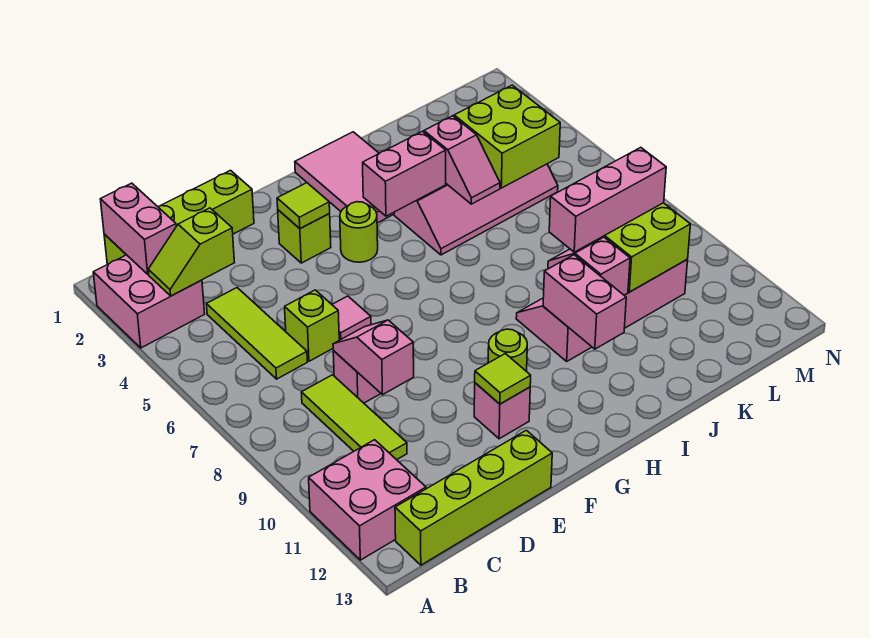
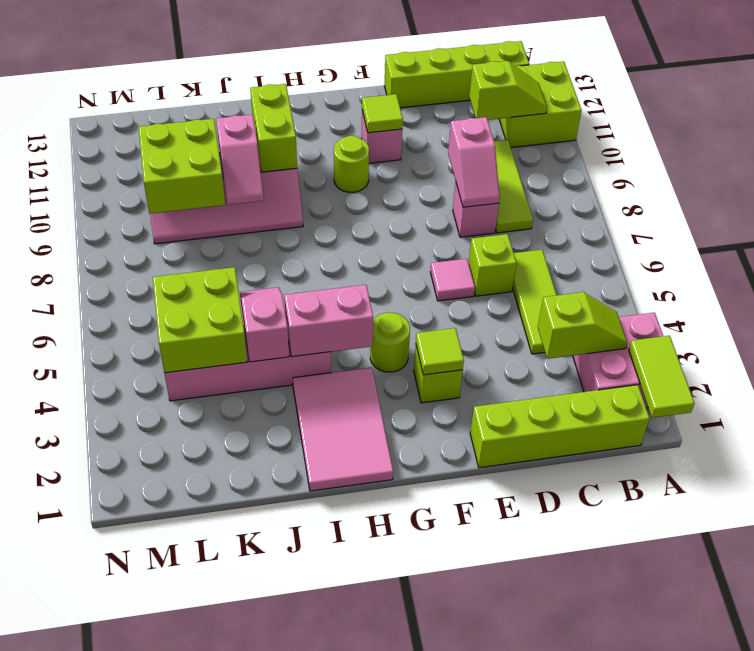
none -> lime tile A1:A2 level 2
pink brick A11:B12 level 1 -> lime brick A11:B12 level 1
pink brick B1:B2 level 2 -> none
none -> lime slope B11:C11 level 2 top C
pink brick I10:I11 level 2 -> lime brick I10:I11 level 2
pink brick J9:L9 level 3 -> none

